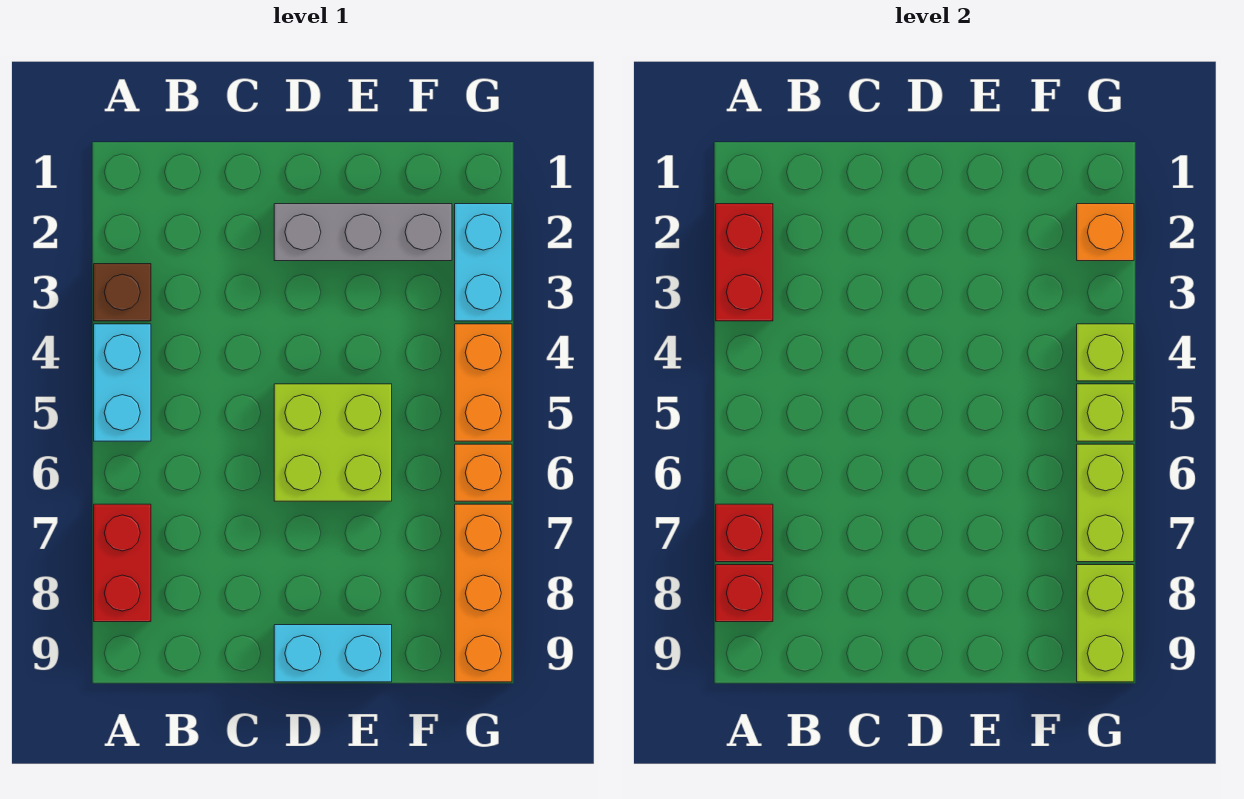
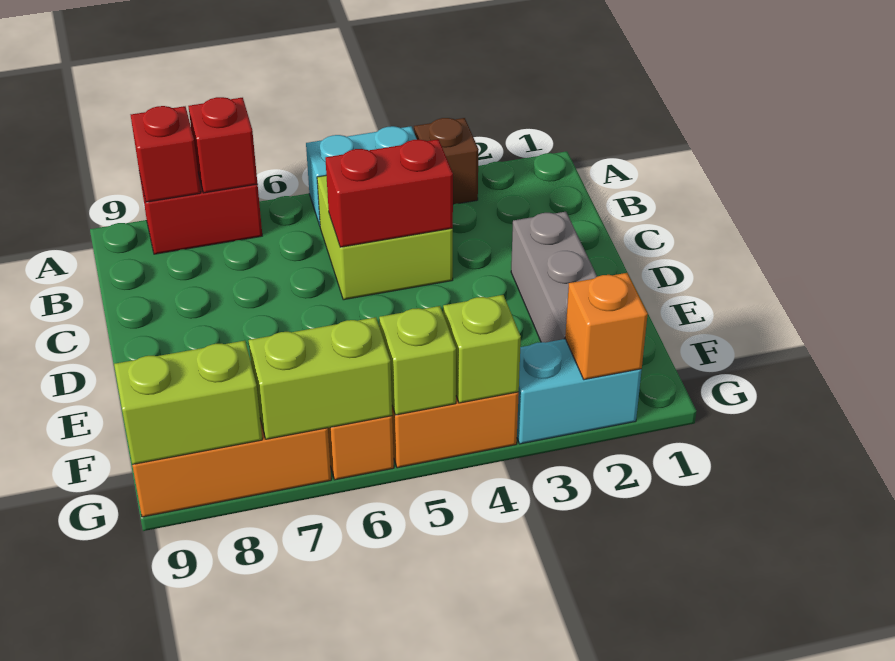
red brick A2:A3 level 2 -> red brick C4:C5 level 2
lime brick D5:E6 level 1 -> lime brick B4:C5 level 1
cyan brick D9:E9 level 1 -> none

